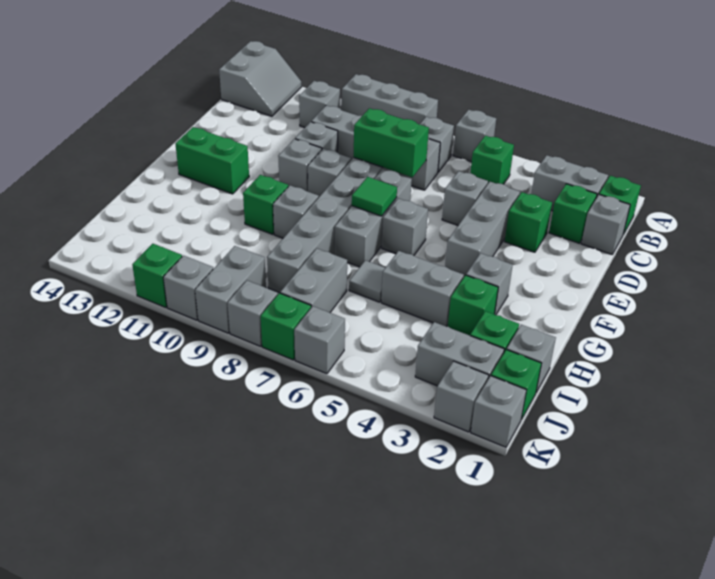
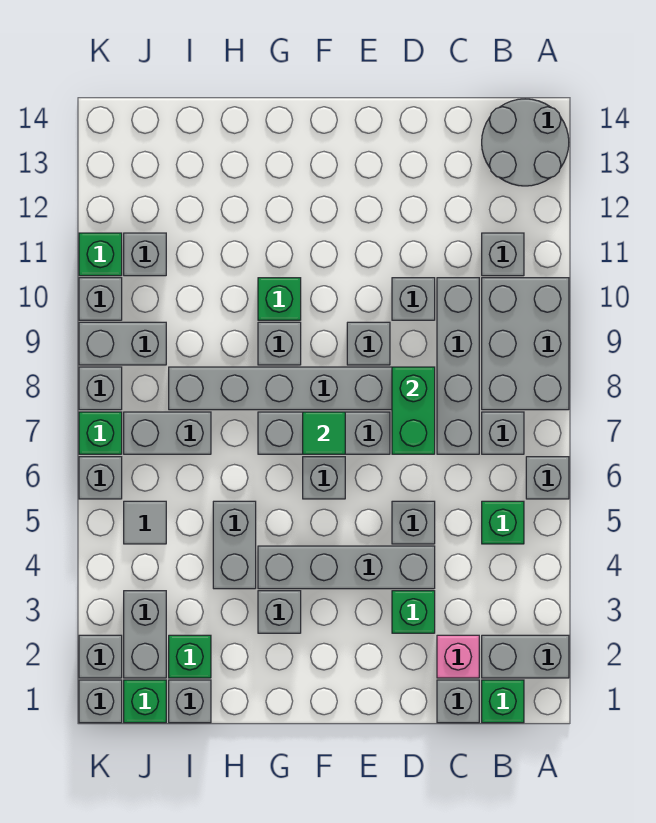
grey brick A8:A10 level 1 -> grey brick A8:B10 level 1
grey slope A13:B14 level 1 top 14 -> grey round brick A13:B14 level 1
grey brick B2:B3 level 1 -> grey brick A2:B2 level 1
green brick C2 level 1 -> pink brick C2 level 1
grey brick D4:F4 level 1 -> grey brick D4:G4 level 1
grey brick E10 level 1 -> grey brick J11 level 1
green brick F12:F13 level 1 -> none
green brick H3 level 1 -> none
grey tile H6 level 1 -> grey tile J5 level 1

